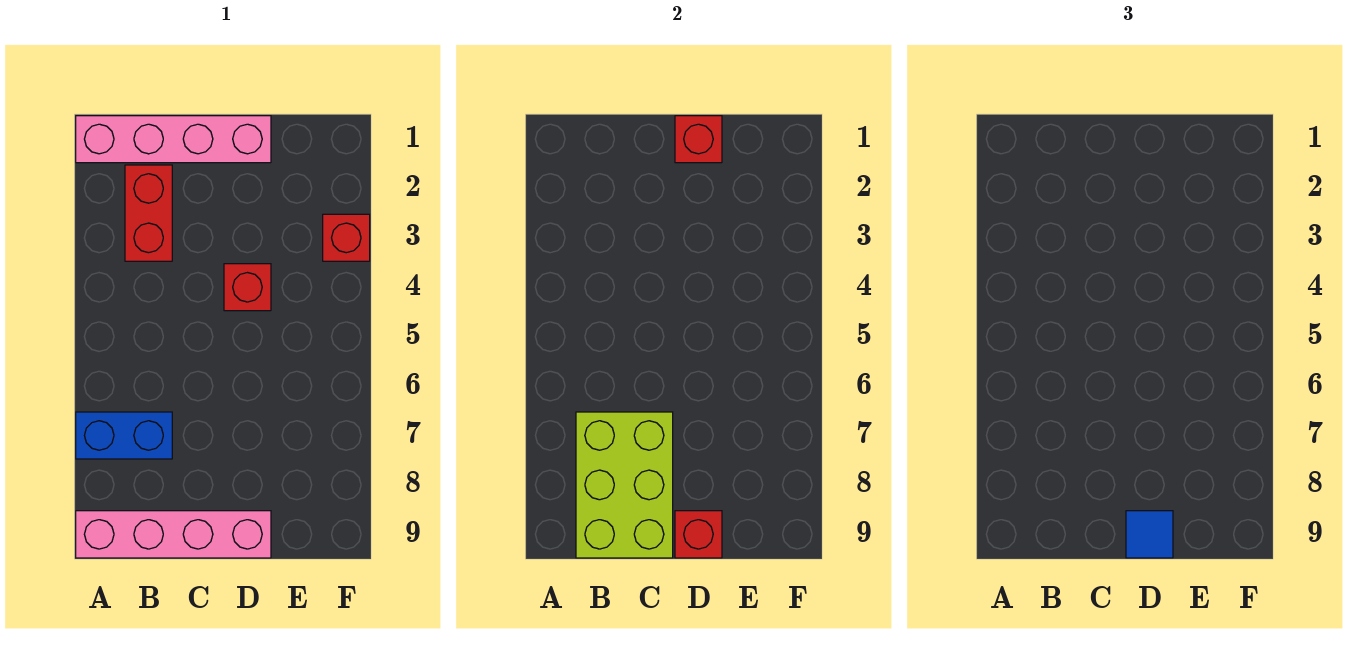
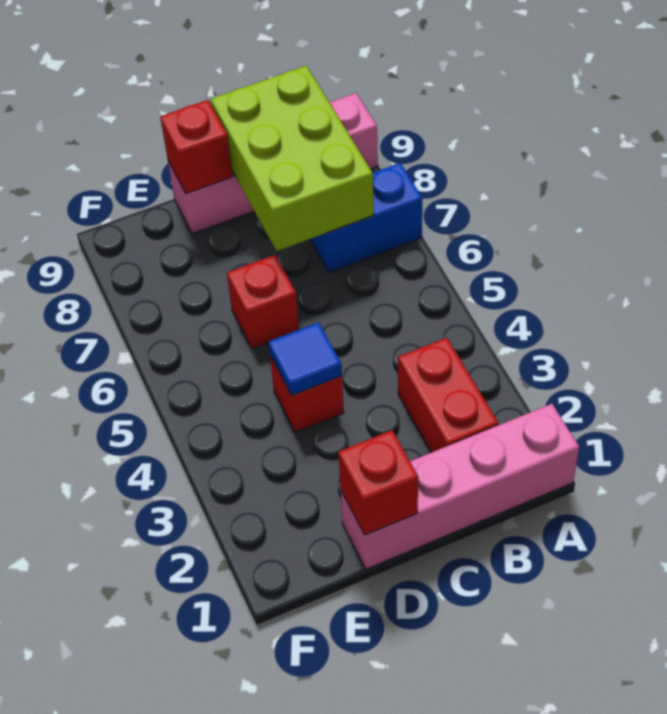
blue tile D9 level 3 -> blue tile D4 level 2
red brick F3 level 1 -> red brick D6 level 1

